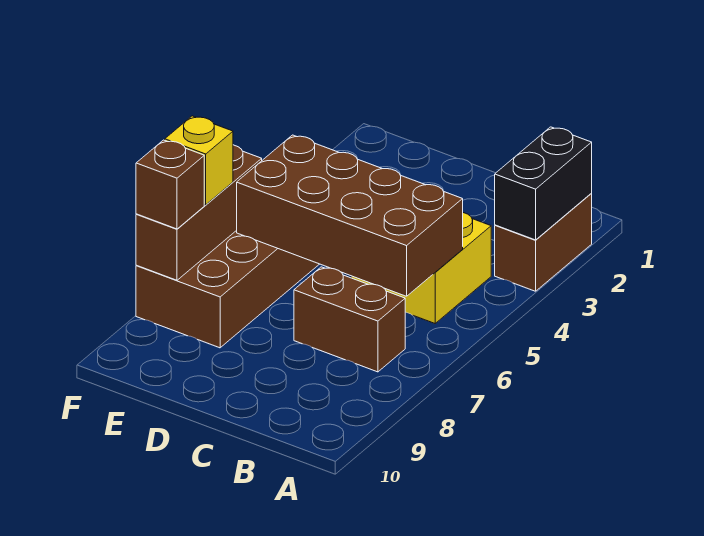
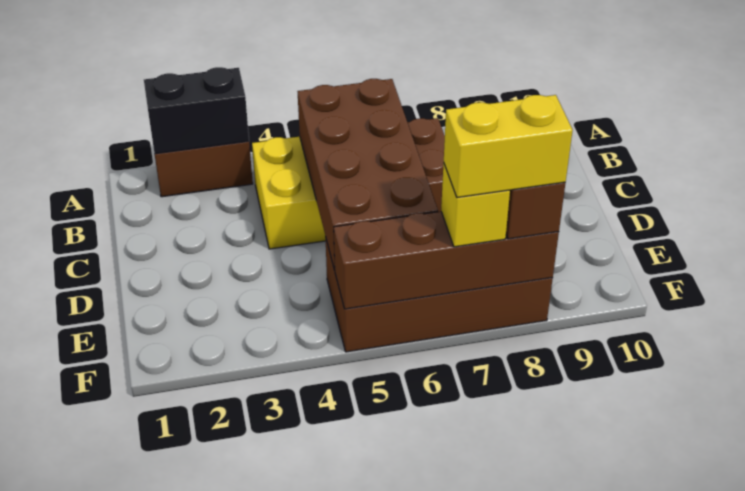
brown brick F6:F8 level 2 -> brown brick F5:F8 level 2
none -> yellow brick F7:F8 level 4

